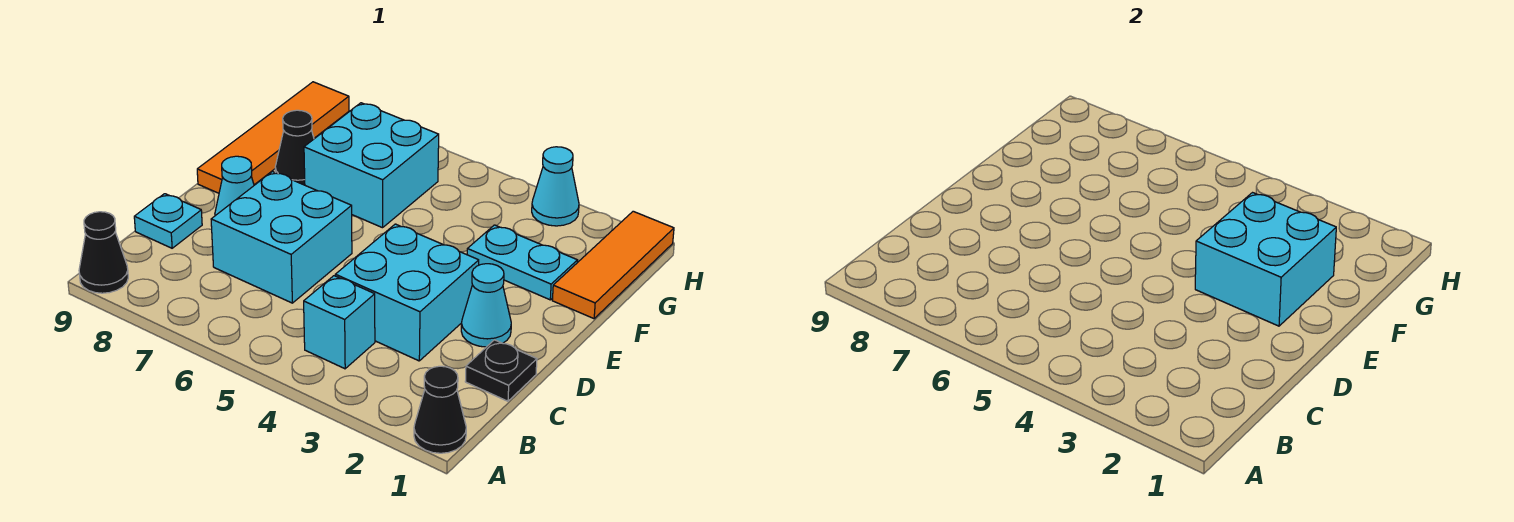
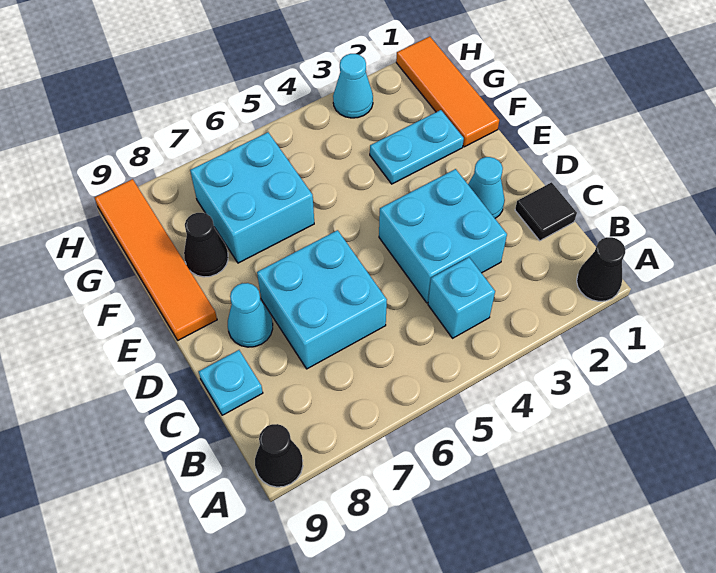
black plate C1 level 1 -> black tile C1 level 1
cyan brick E2:F3 level 2 -> none

